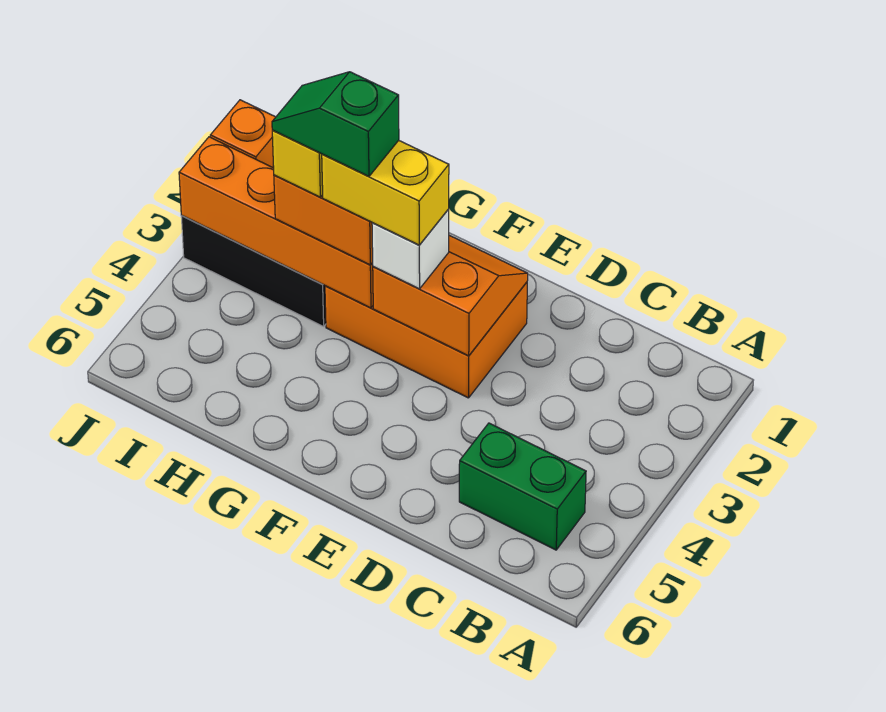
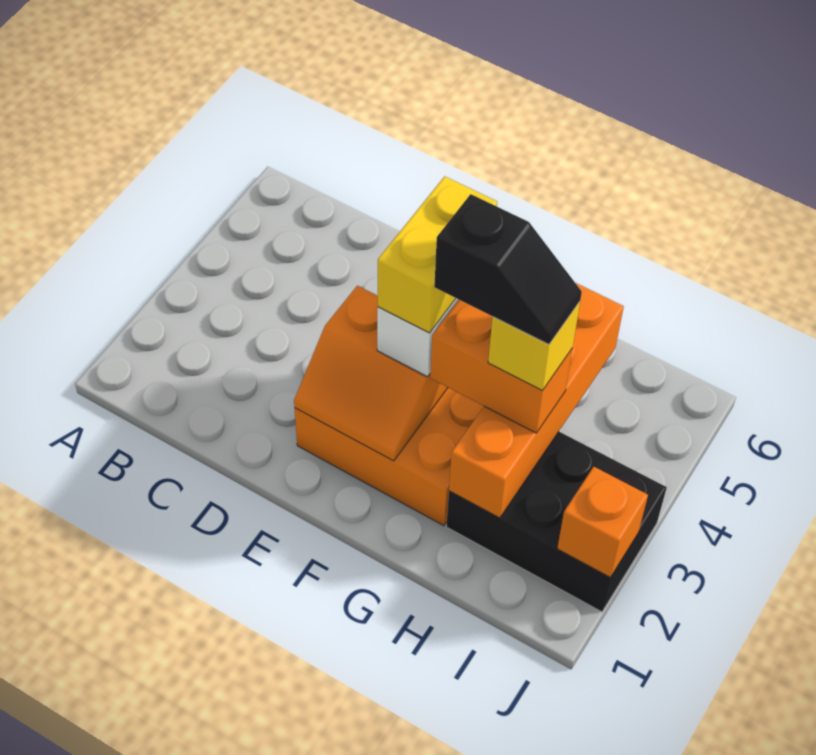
green brick B5:C5 level 1 -> none
yellow brick F3:G3 level 4 -> yellow brick F3:F4 level 4
orange brick G3:J3 level 2 -> orange brick H2:H5 level 2
green slope G3:H3 level 5 top G -> black slope G3:H3 level 5 top G

